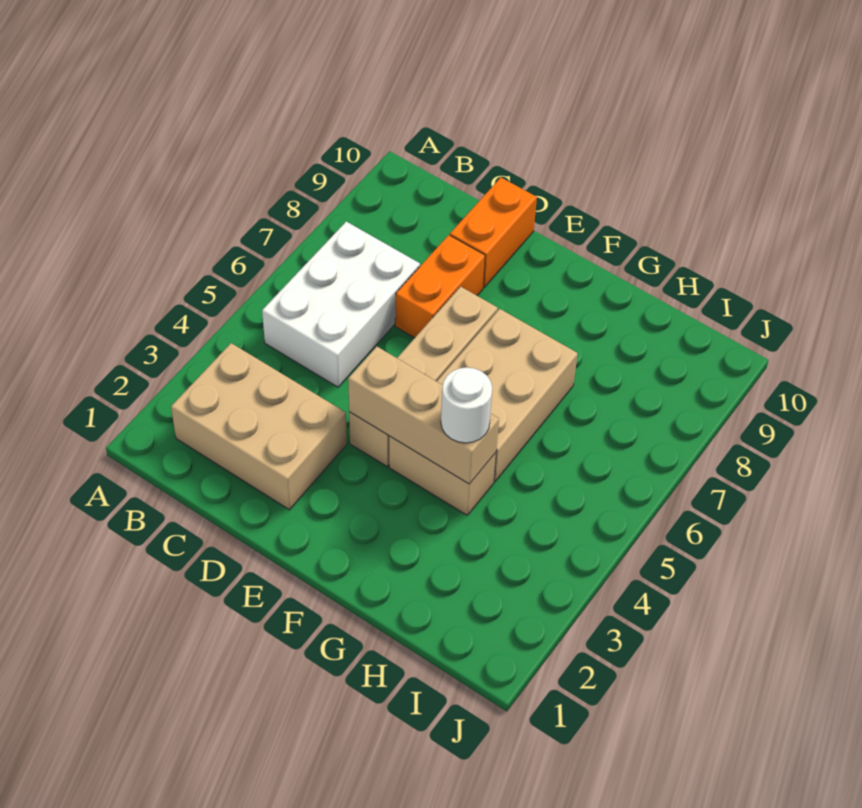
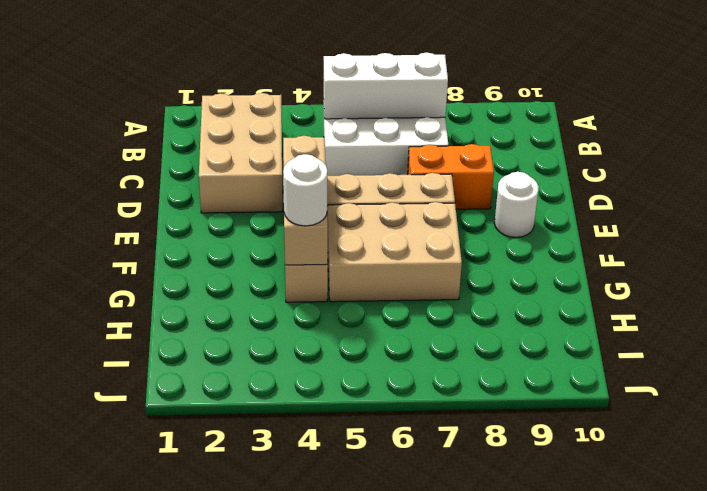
none -> white brick B5:B7 level 2
orange brick D9:D10 level 1 -> none
none -> white round brick E9 level 1

